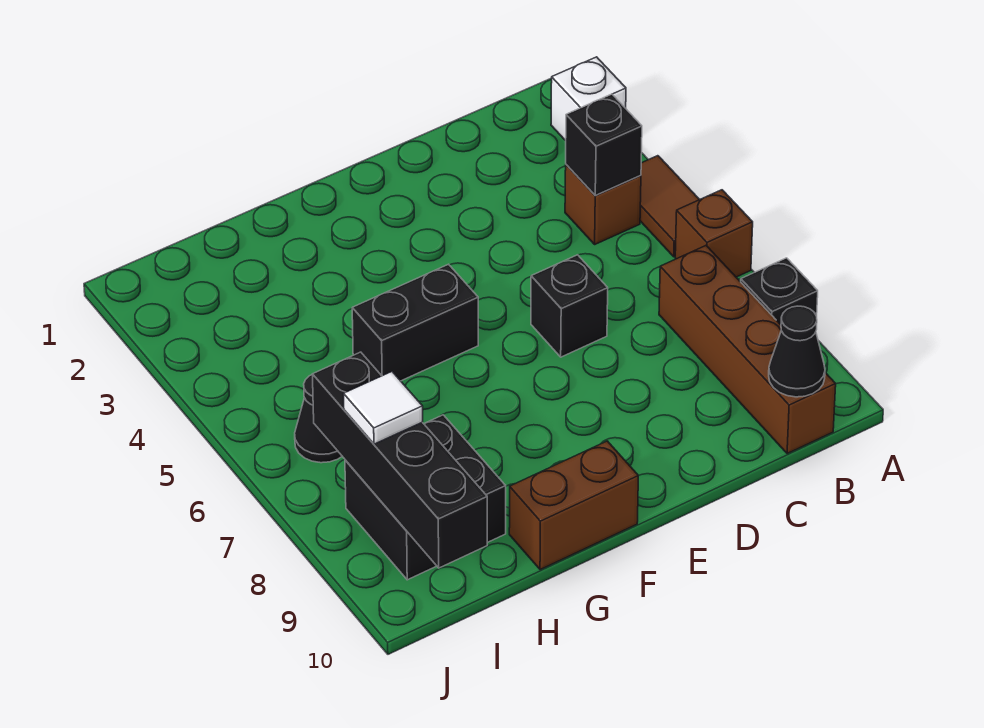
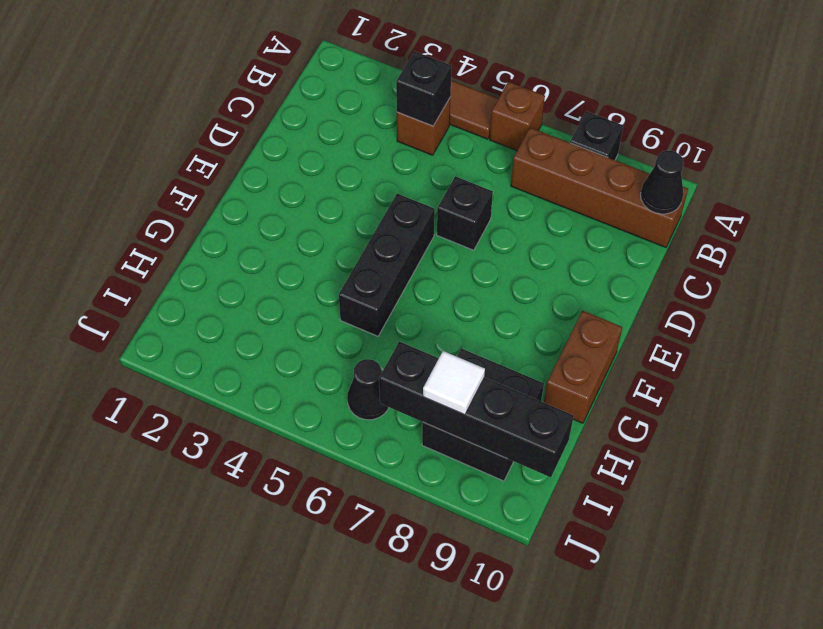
white brick A2 level 1 -> none
black brick F5:G5 level 1 -> black brick E5:G5 level 1

